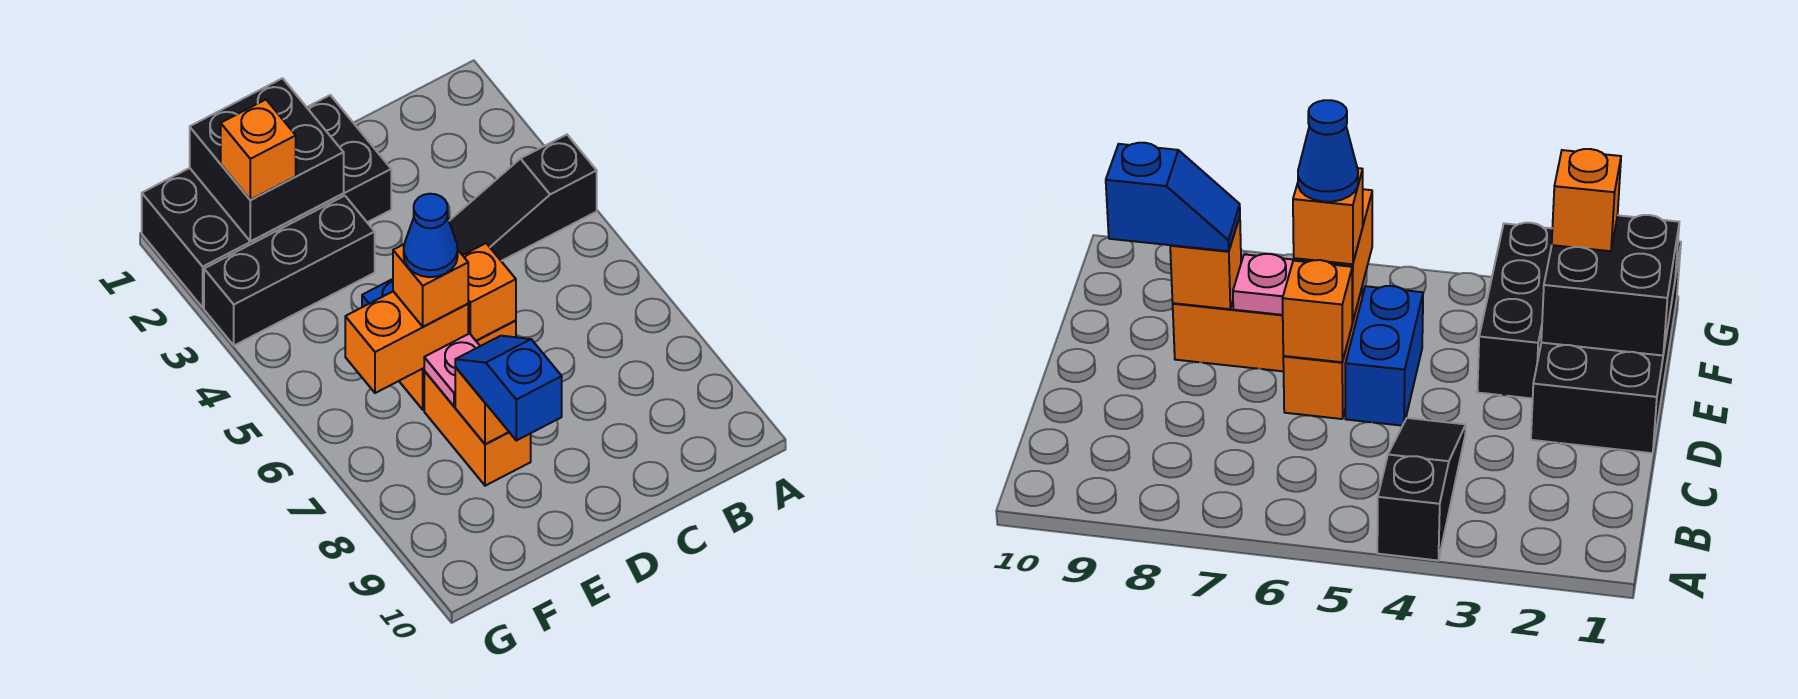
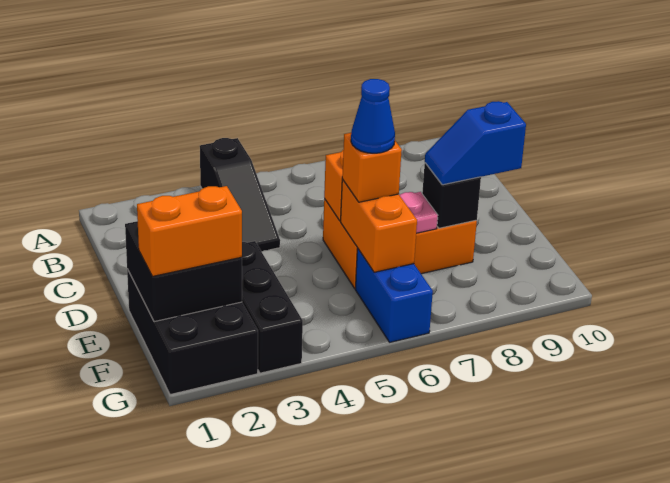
black brick D1:G2 level 1 -> black brick E1:G2 level 1
blue brick D5:E5 level 1 -> blue brick F6:G6 level 1
orange brick E8 level 2 -> black brick E8 level 2
orange brick F2 level 3 -> orange brick F1:F2 level 3

